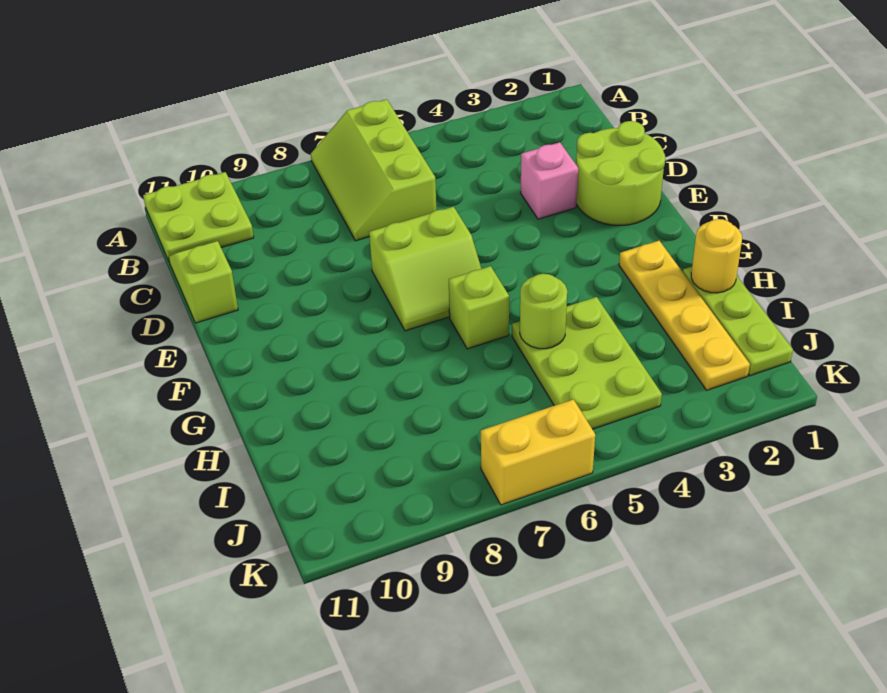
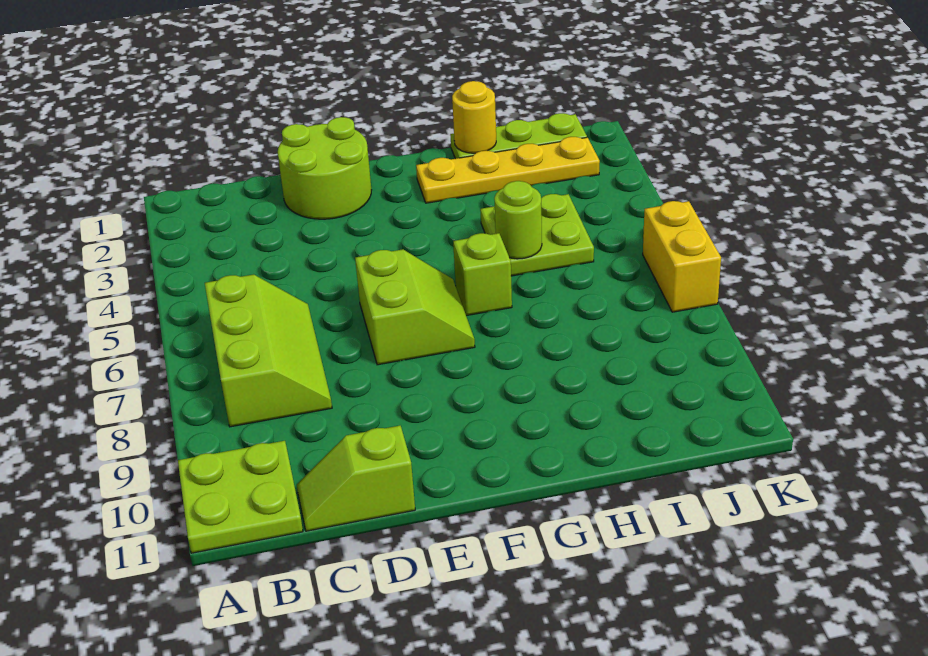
lime slope A6:C7 level 1 top 6 -> lime slope B6:C8 level 1 top B
pink brick D3 level 1 -> none
lime plate H4:J5 level 1 -> lime plate H4:I5 level 1

